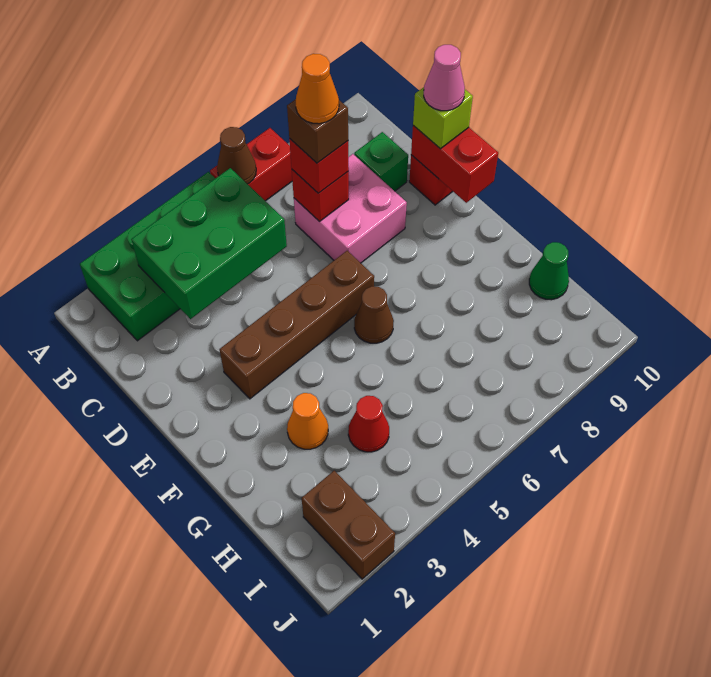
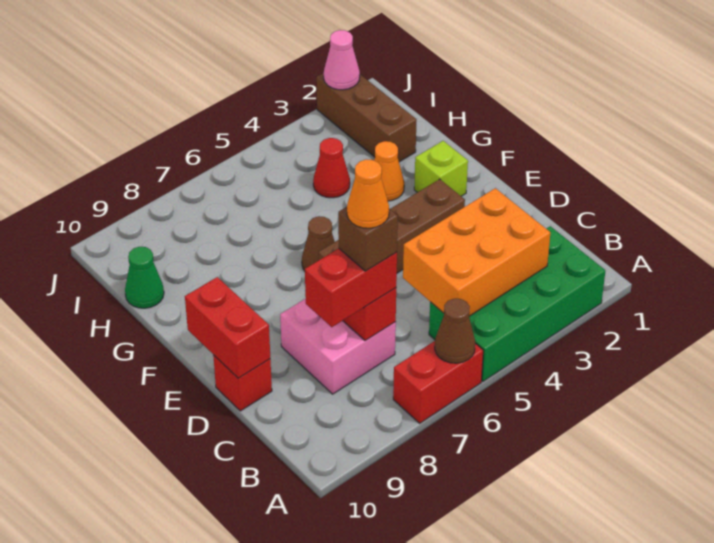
green brick B3:C5 level 2 -> orange brick B3:C5 level 2
red brick C7 level 3 -> red brick C7:C8 level 3
green brick C9 level 1 -> none
lime brick D10 level 3 -> lime brick F2 level 1
pink cone D10 level 4 -> pink cone J2 level 2
brown brick I2:J2 level 1 -> brown brick H2:J2 level 1

